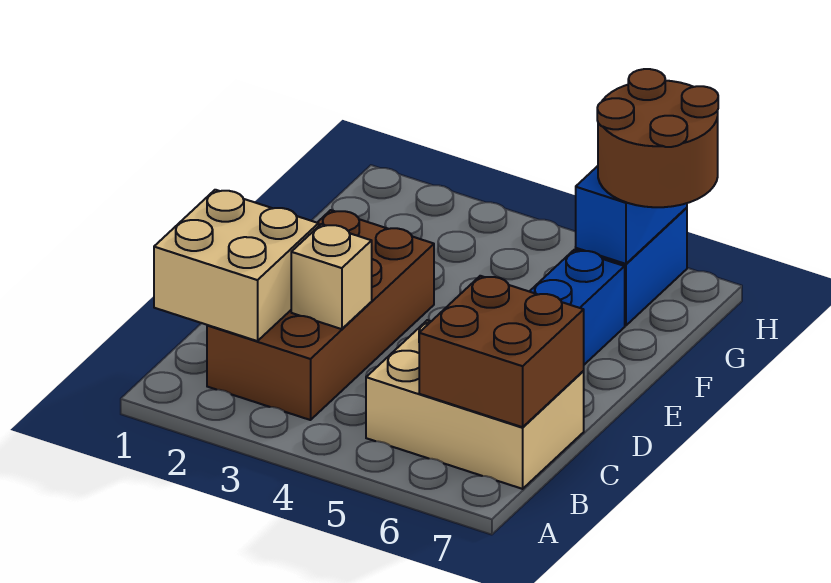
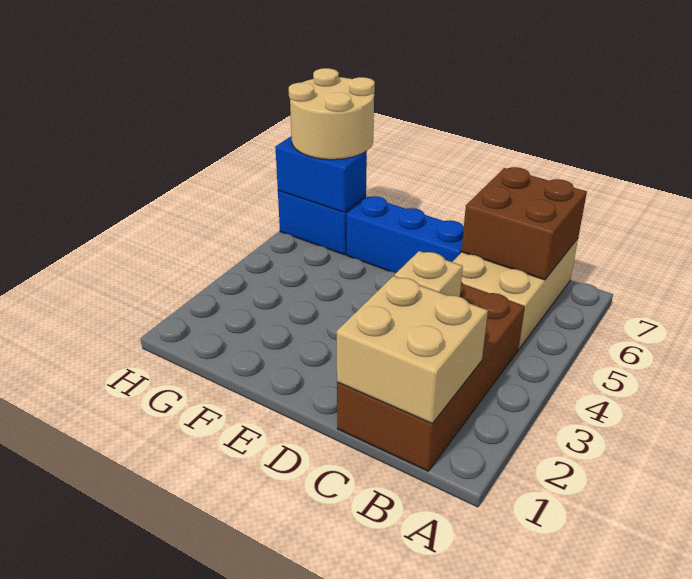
brown brick B2:E3 level 1 -> brown brick B1:C4 level 1
brown round brick G6:H7 level 3 -> tan round brick G6:H7 level 3

